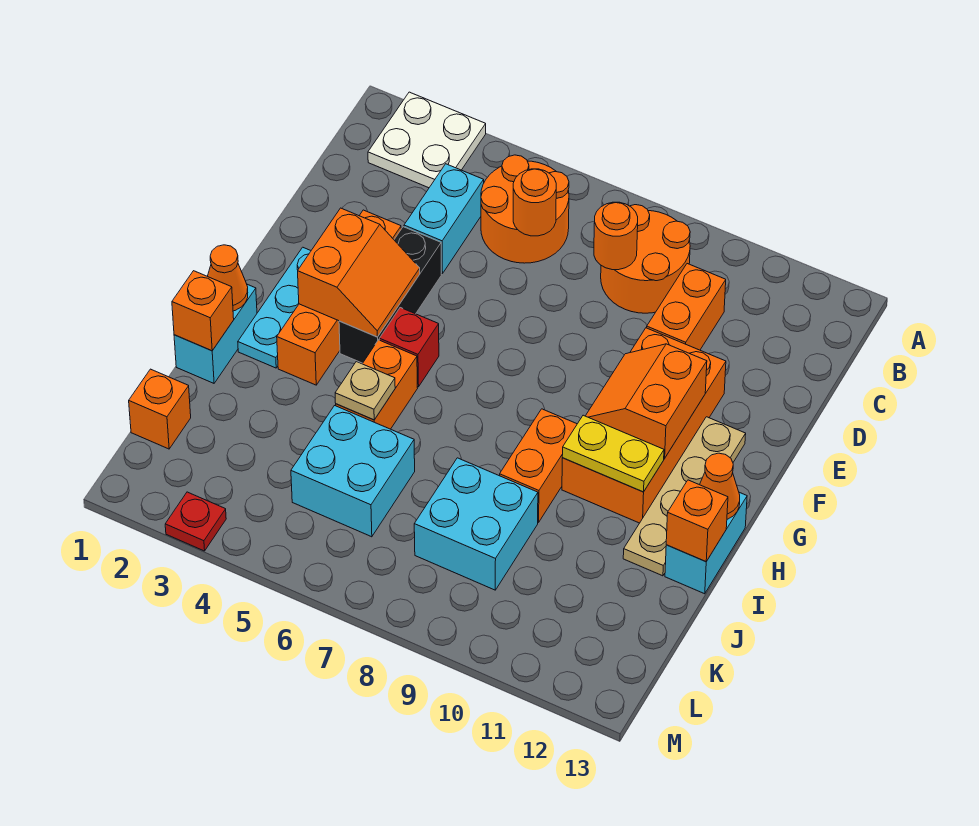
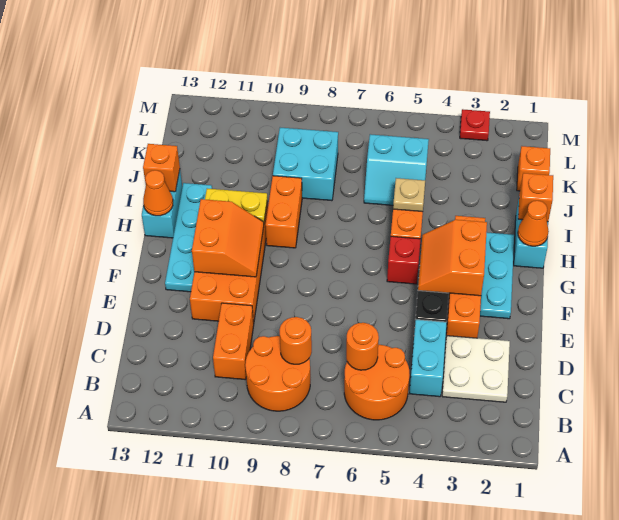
white plate A2:B3 level 1 -> white plate C2:D3 level 1
tan plate F12:I12 level 1 -> cyan plate F12:I12 level 1
cyan brick J5:K6 level 1 -> cyan slope J5:K6 level 1 top K

